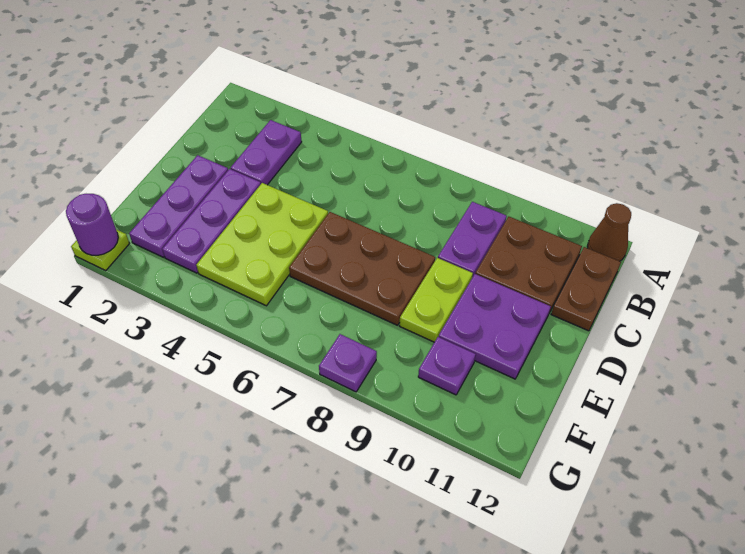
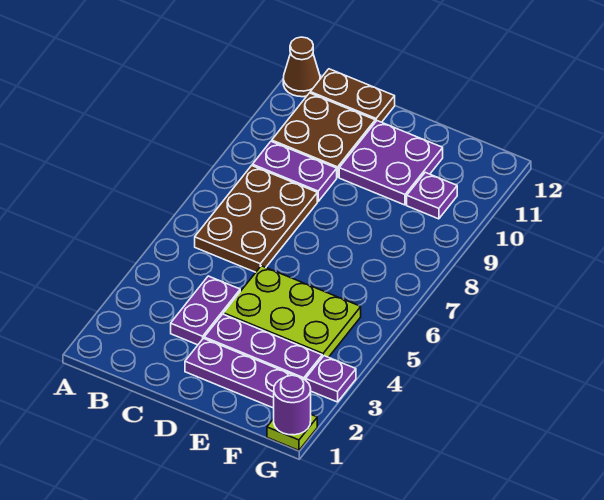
purple plate B3:C3 level 1 -> purple plate C3:C4 level 1
brown plate D6:E8 level 1 -> brown plate B6:C8 level 1
lime plate D9:E9 level 1 -> none
purple plate G8 level 1 -> purple plate G3 level 1

